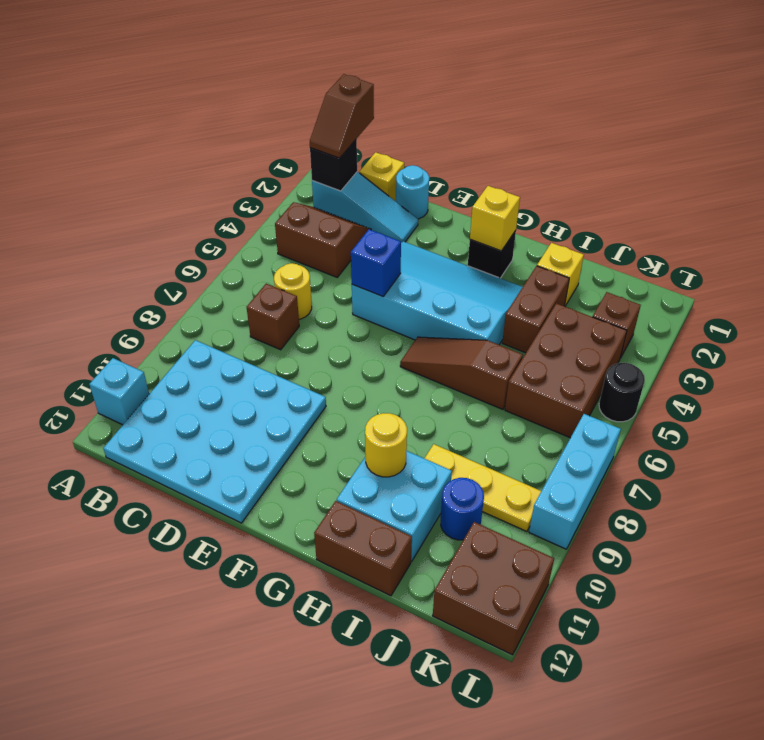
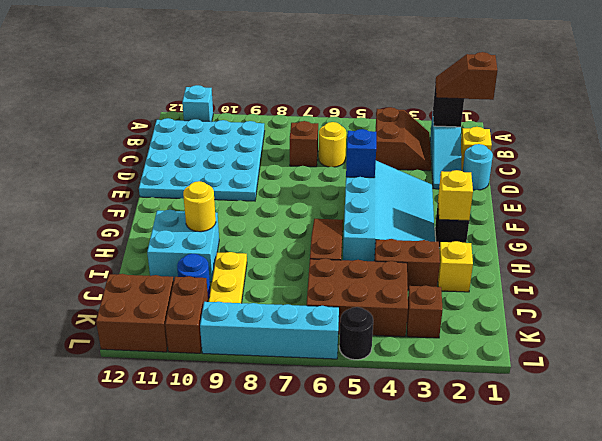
brown brick H12:I12 level 1 -> brown brick K10:L10 level 1
cyan brick L7:L9 level 1 -> cyan brick L6:L9 level 1

